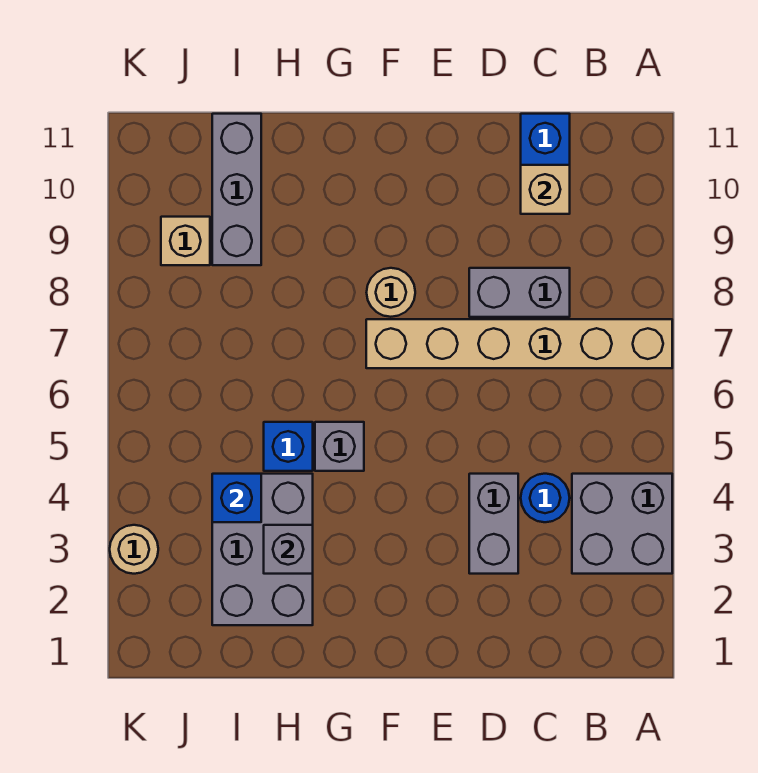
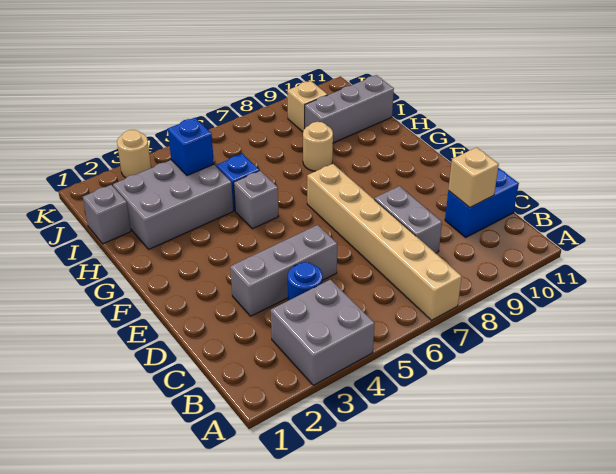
grey brick D3:D4 level 1 -> grey brick D3:D5 level 1
tan round brick F8 level 1 -> tan round brick H8 level 1
grey brick H3 level 2 -> grey brick I1 level 1

